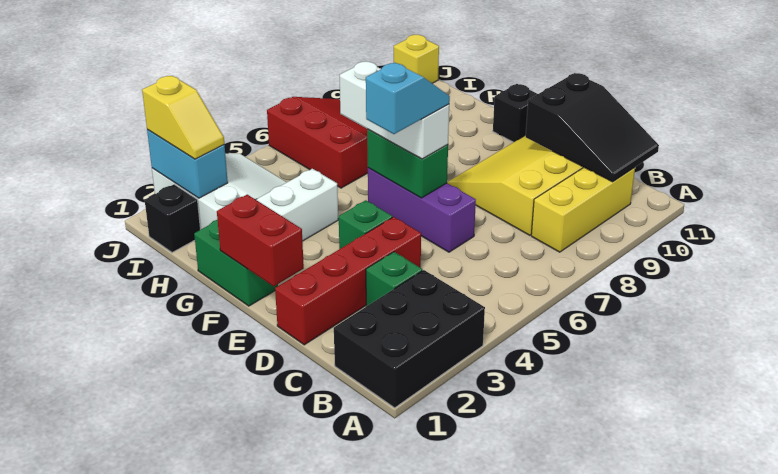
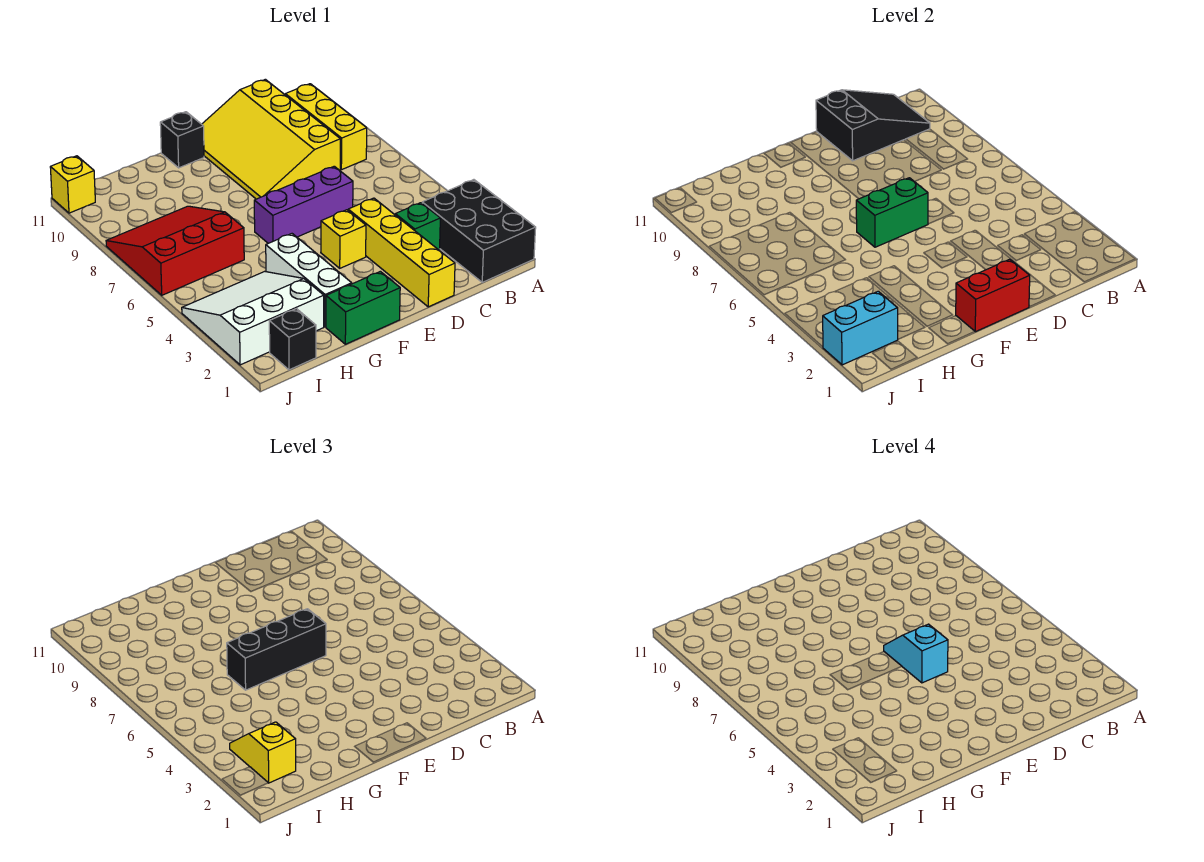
red brick D1:D4 level 1 -> yellow brick D1:D4 level 1
green brick E4 level 1 -> yellow brick E4 level 1
white brick E6:G6 level 3 -> black brick E6:G6 level 3
yellow slope I2:J2 level 3 top J -> yellow slope I2:I3 level 3 top 2

